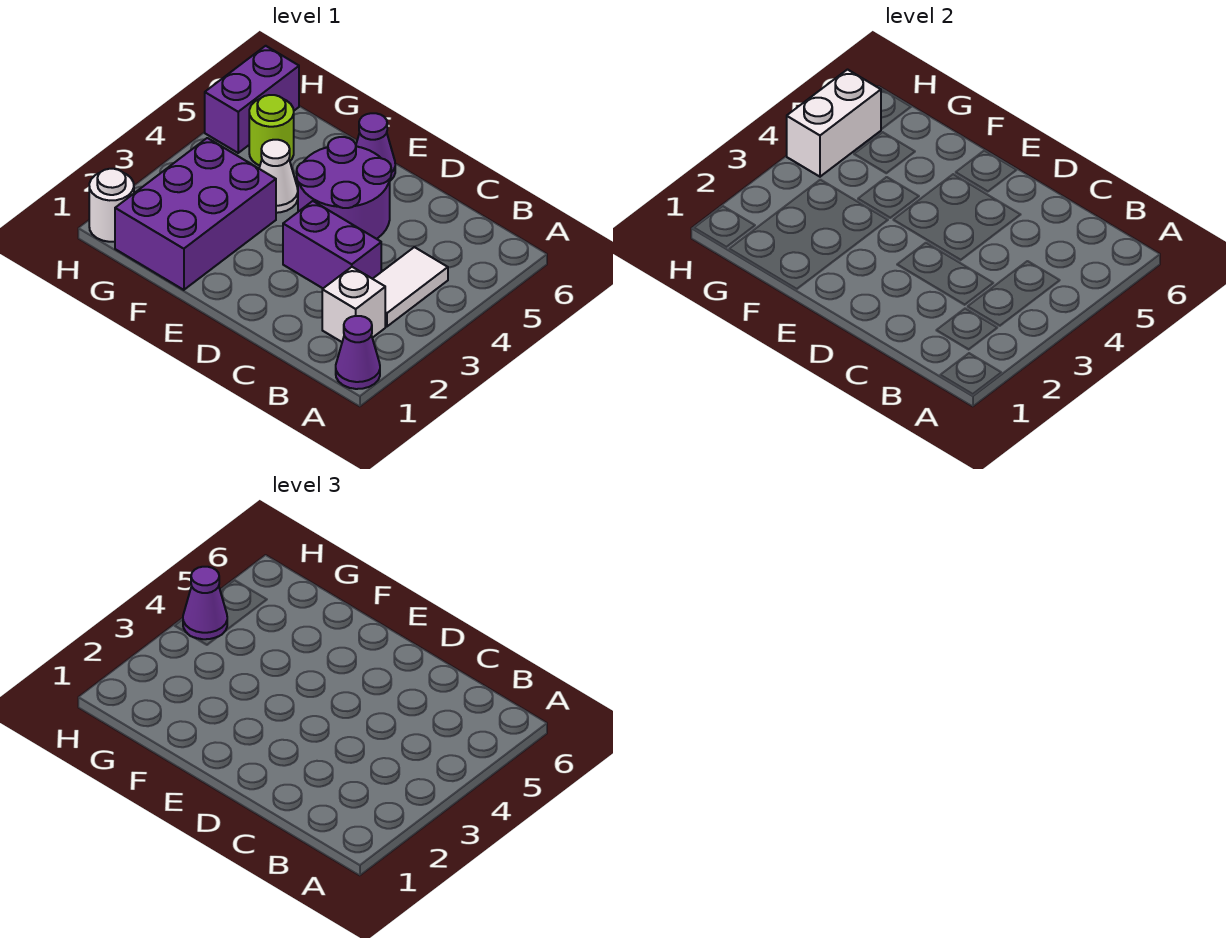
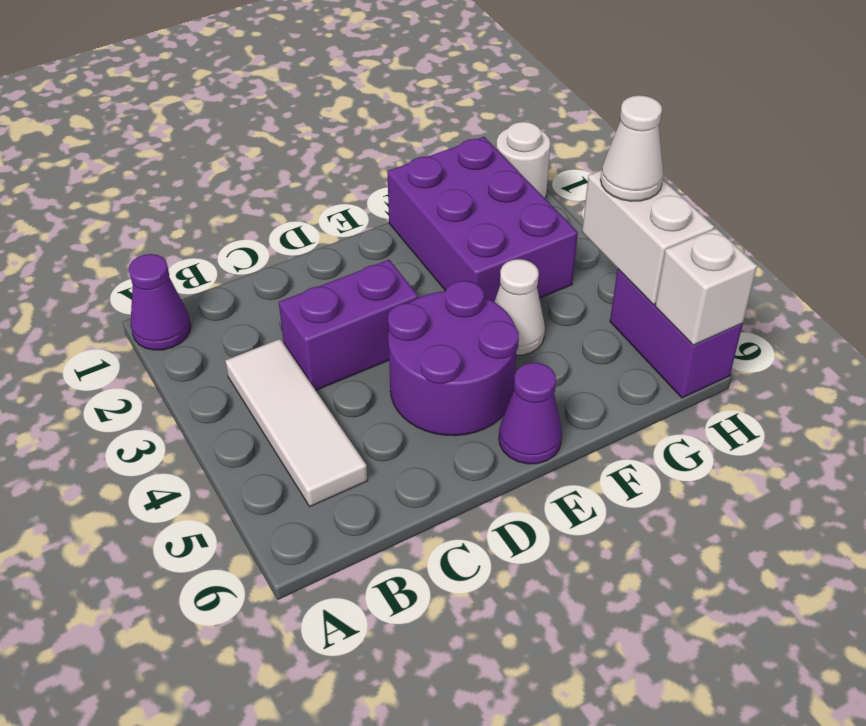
white brick B2 level 1 -> white brick H6 level 2
white tile B3:B4 level 1 -> white tile B3:B5 level 1
lime round brick G5 level 1 -> none
purple cone H4 level 3 -> white cone H4 level 3

